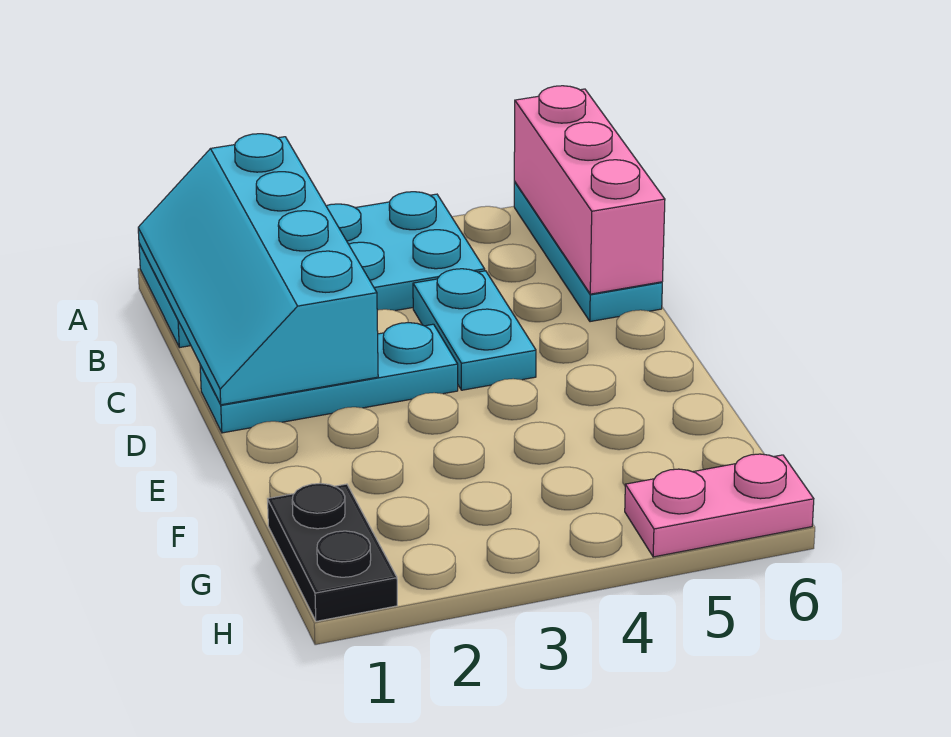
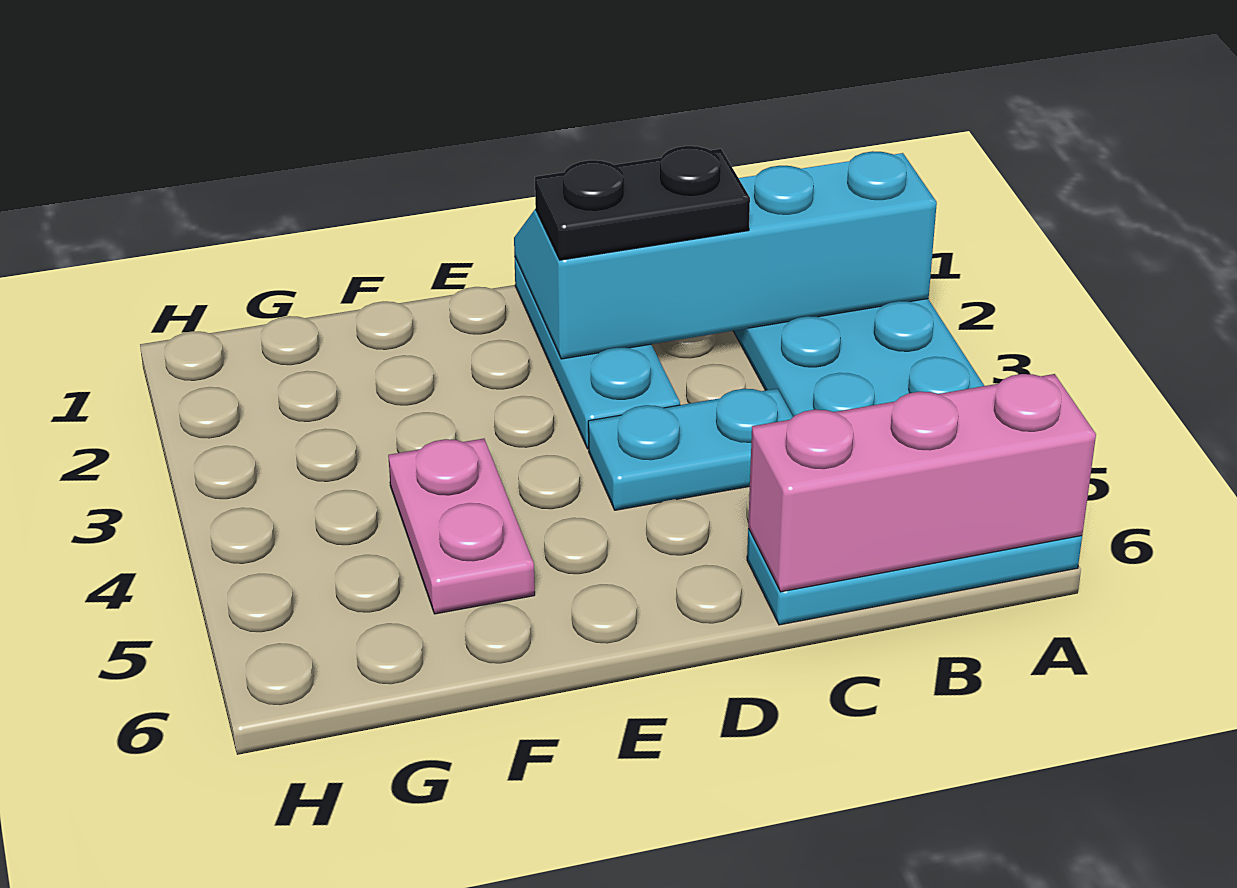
black plate G1:H1 level 1 -> black plate C2:D2 level 3
pink plate H5:H6 level 1 -> pink plate F4:F5 level 1

